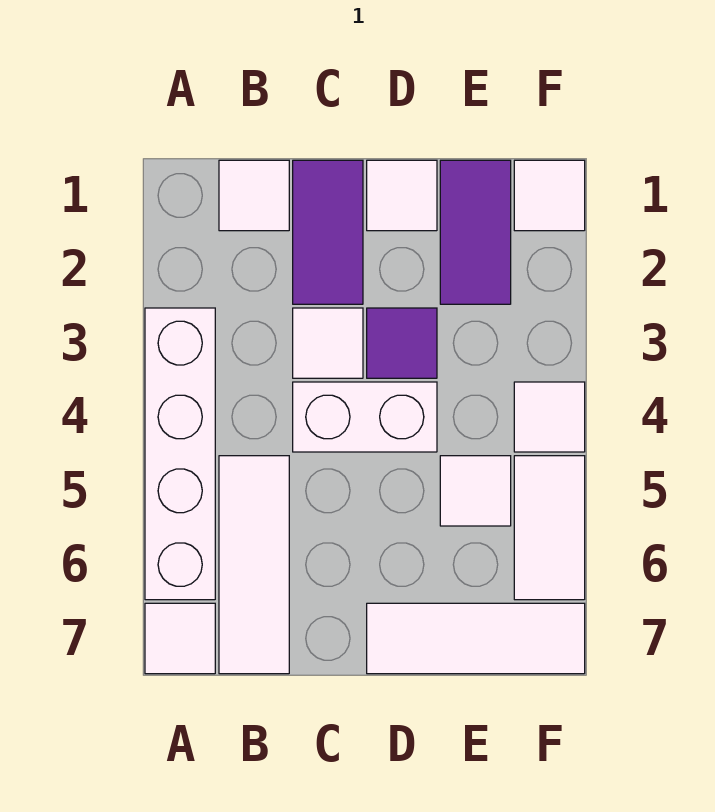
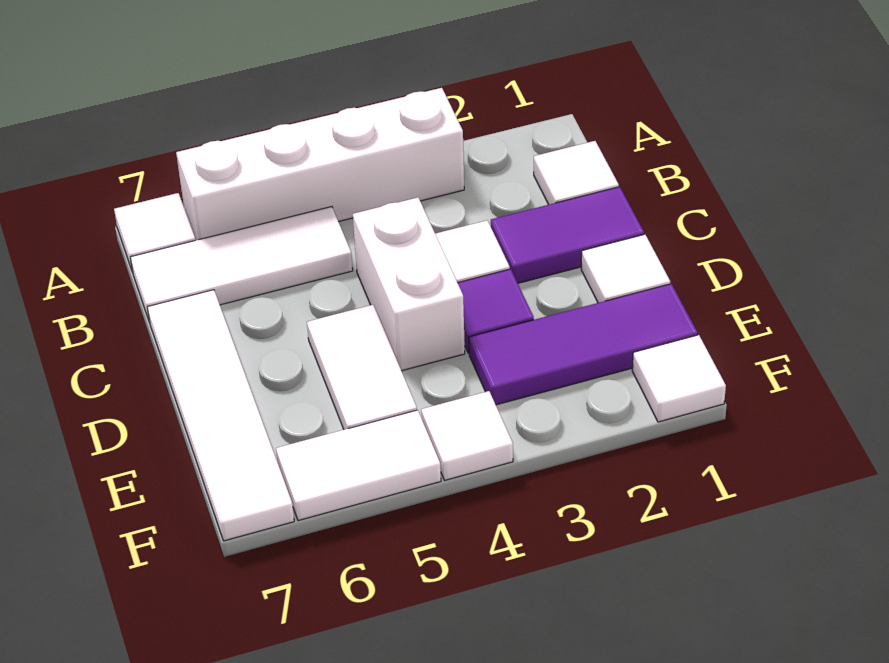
white tile D7:F7 level 1 -> white tile C7:F7 level 1
purple tile E1:E2 level 1 -> purple tile E1:E3 level 1
white tile E5 level 1 -> white tile D5:E5 level 1

